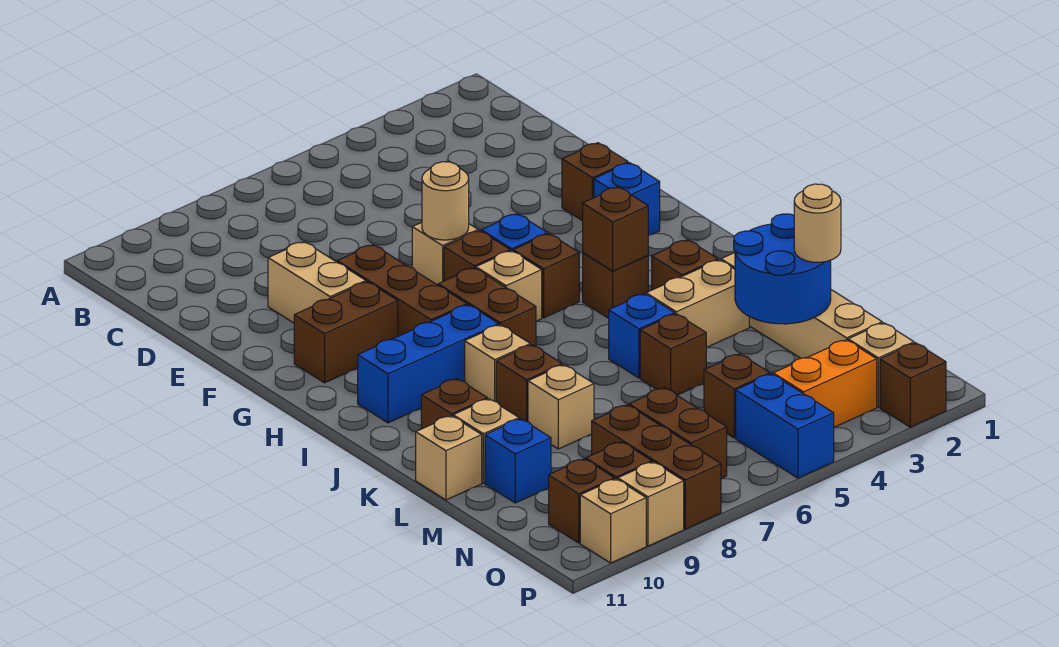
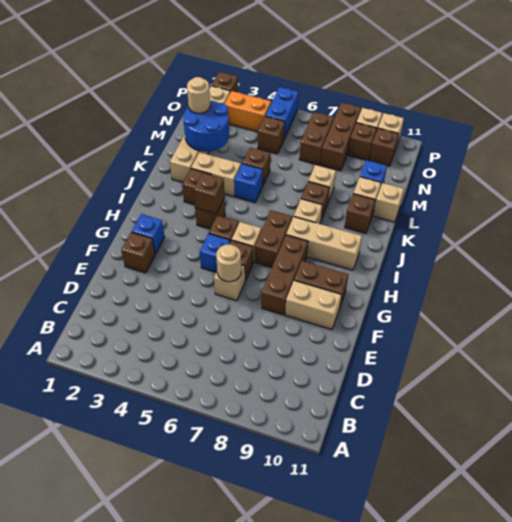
tan brick E9:F9 level 1 -> tan brick F9:F10 level 1
blue brick I8:I10 level 1 -> tan brick I8:I10 level 1

